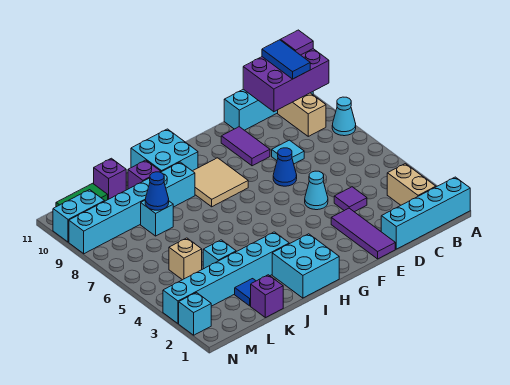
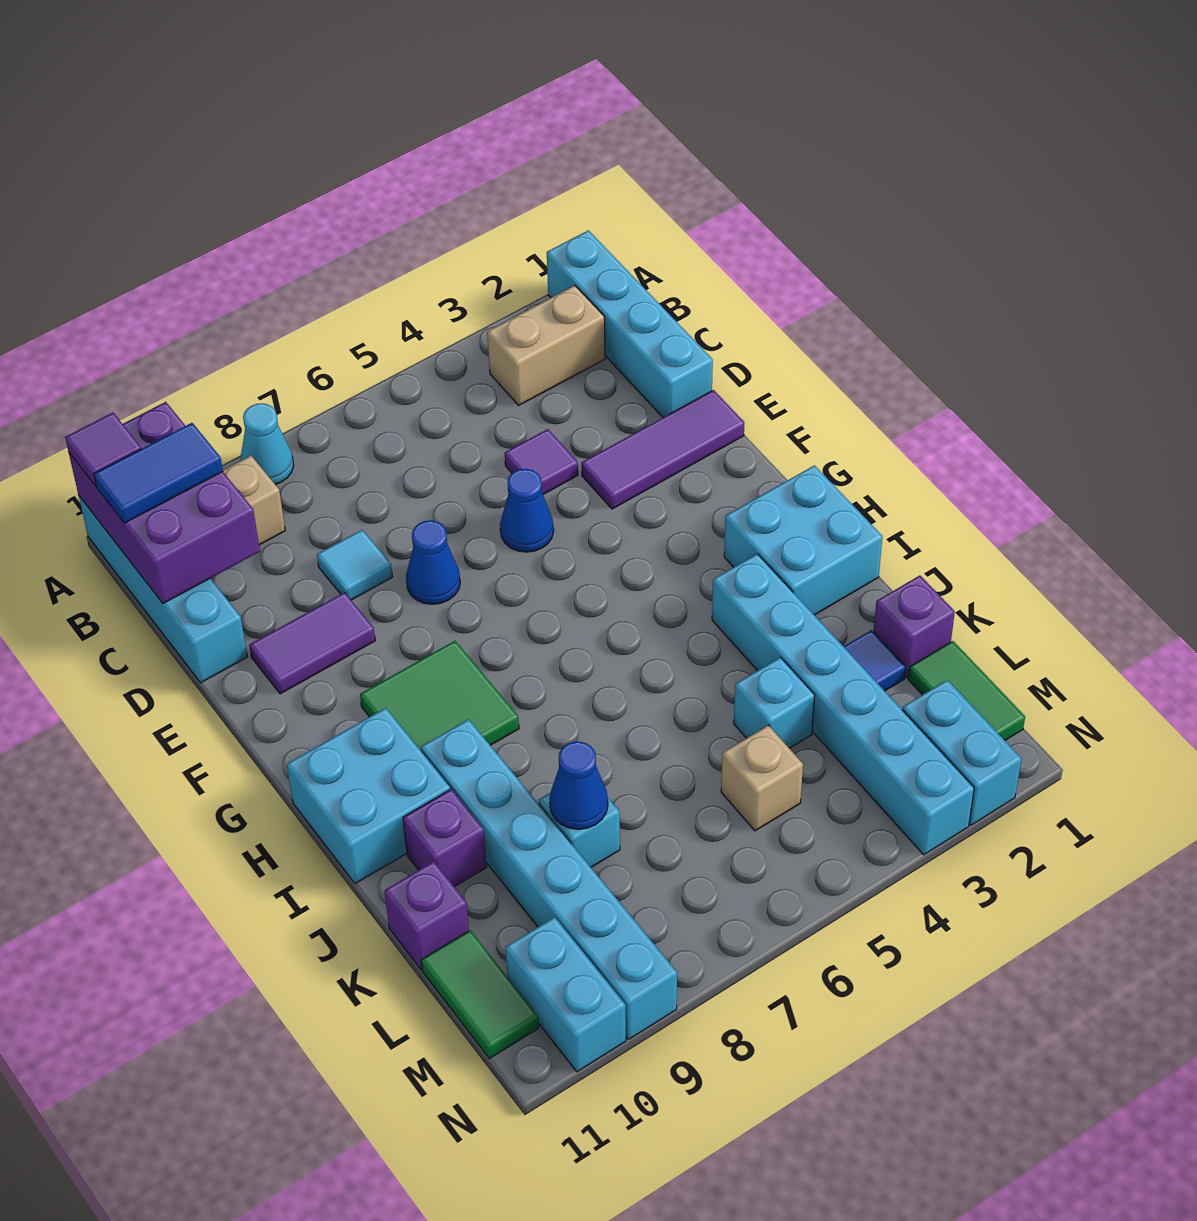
cyan cone E5 level 1 -> blue cone E5 level 1
tan tile G8:H9 level 1 -> green tile G8:H9 level 1
none -> green tile L1:M1 level 1
cyan brick N2 level 1 -> cyan brick M2:N2 level 1

